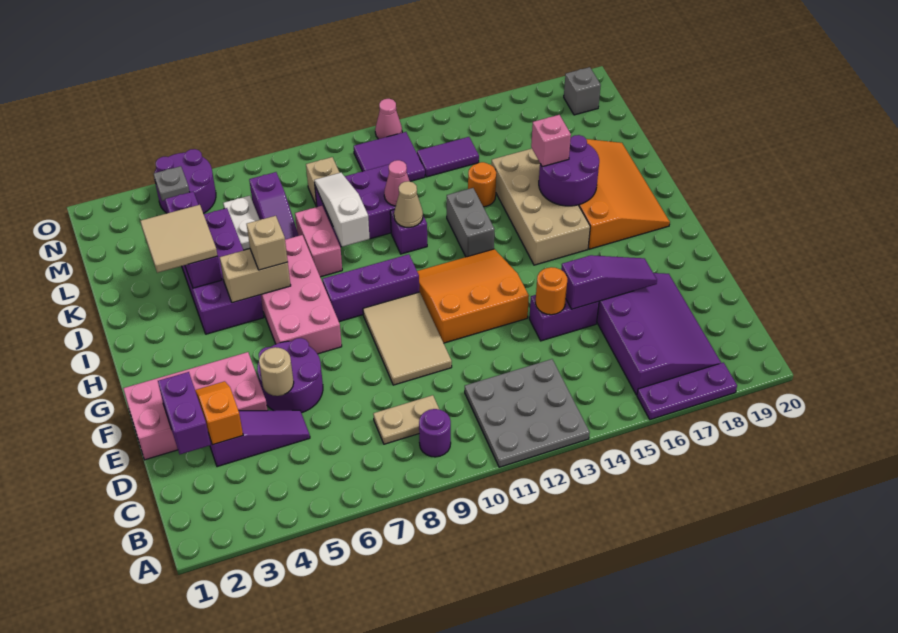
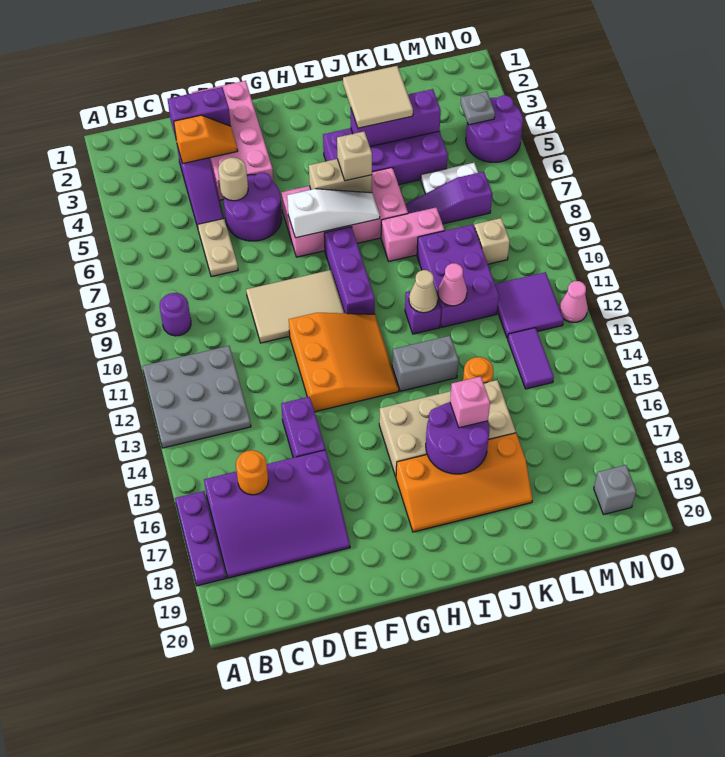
tan plate C8:C9 level 1 -> tan plate D6:D7 level 1
orange round brick E14 level 2 -> orange round brick C16 level 2
purple slope E15:E17 level 2 top 15 -> none
orange slope H17:K19 level 1 top 17 -> orange slope H17:K18 level 1 top 17
tan brick I5:I6 level 2 -> tan brick H6:I6 level 2
white slope J9:L9 level 2 top J -> white slope G7:I7 level 2 top G

